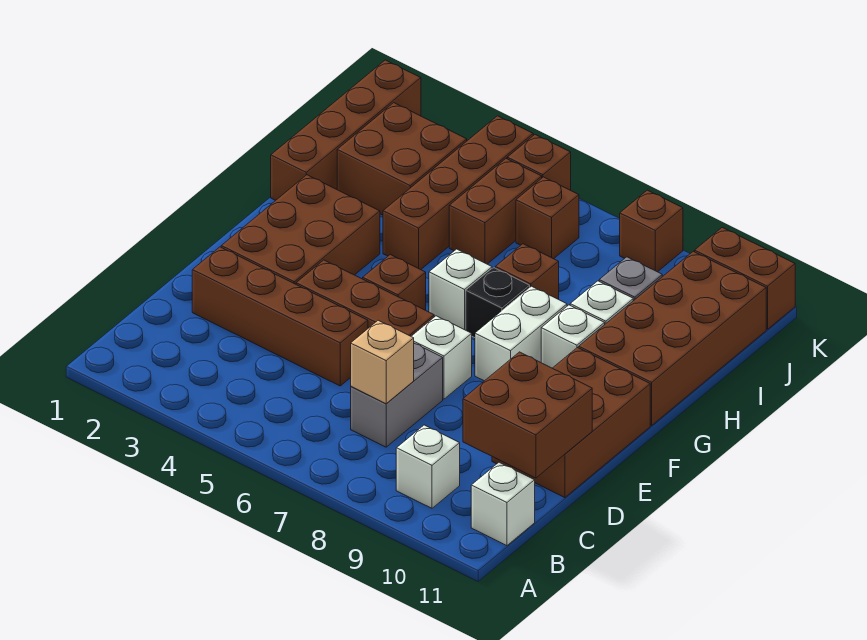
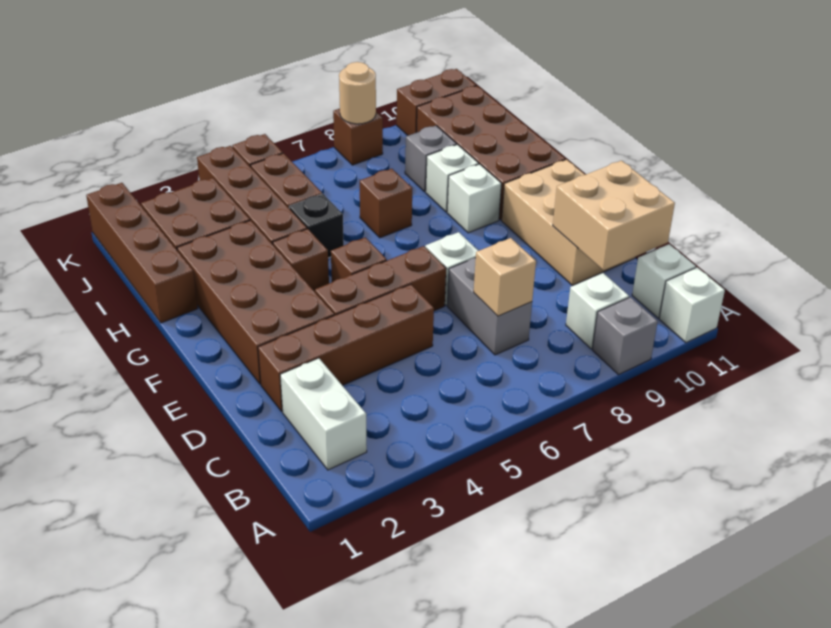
none -> grey brick A9 level 1
brown brick C10:D11 level 2 -> tan brick C10:D11 level 2
brown brick D10:F11 level 1 -> tan brick D10:F11 level 1
brown brick E2:G3 level 1 -> brown brick E2:H3 level 1
white brick F8:G8 level 1 -> white brick B2:C2 level 1
white brick G6 level 1 -> white brick A11 level 1
black brick G7 level 1 -> black brick H5 level 1
brown brick J6 level 1 -> brown brick G4 level 1
none -> tan round brick K8 level 2

